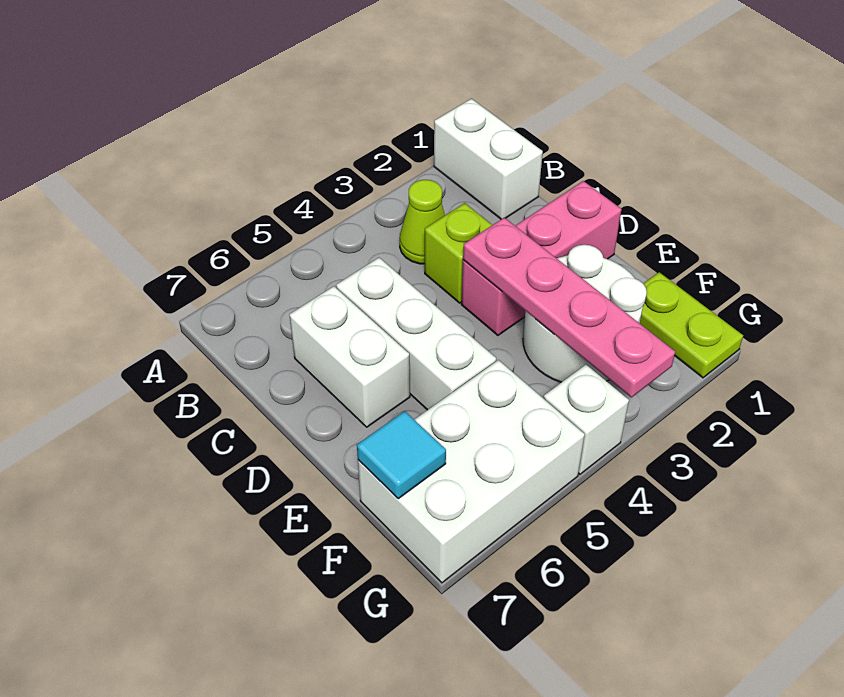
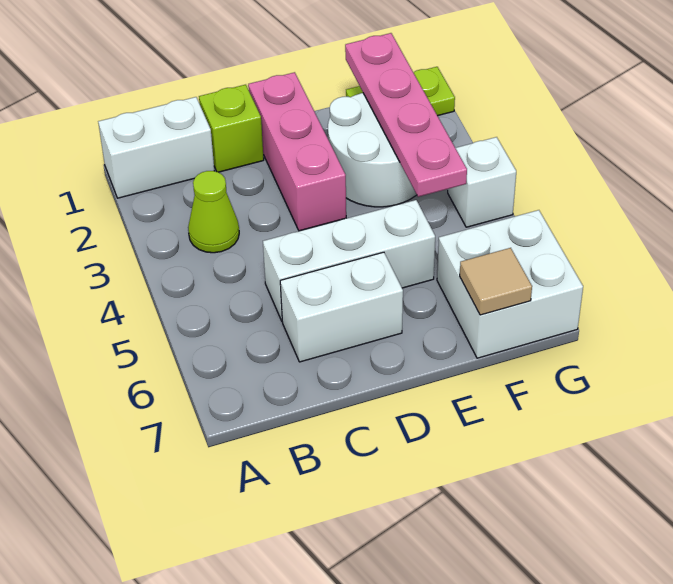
lime brick C3 level 1 -> lime brick C1 level 1
pink plate D3:G3 level 2 -> pink plate F1:F4 level 2
white brick F5:G7 level 1 -> white brick F6:G7 level 1
cyan tile F7 level 2 -> tan tile F7 level 2

